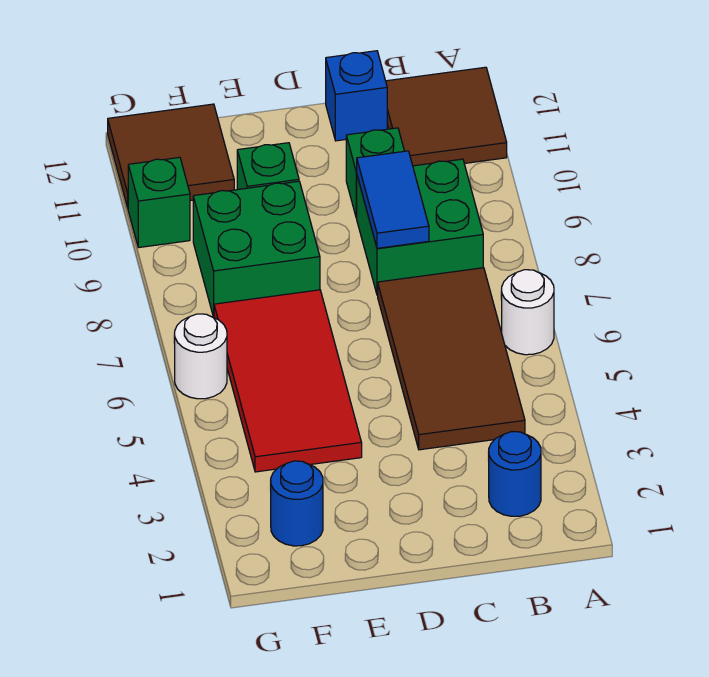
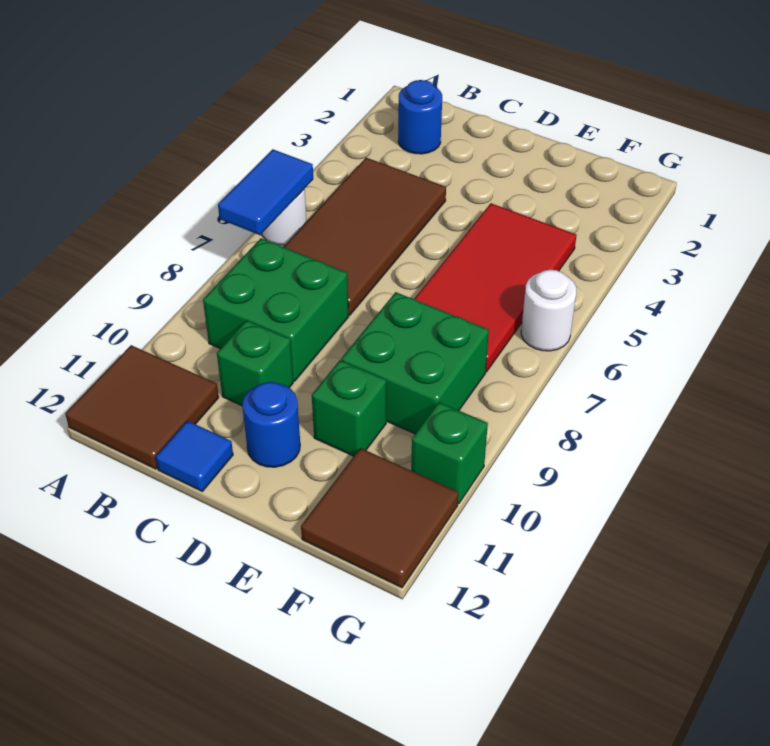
blue tile C8:C9 level 2 -> blue tile A6:A7 level 2
blue brick C12 level 1 -> blue tile C12 level 1
blue round brick F2 level 1 -> blue round brick D11 level 1

